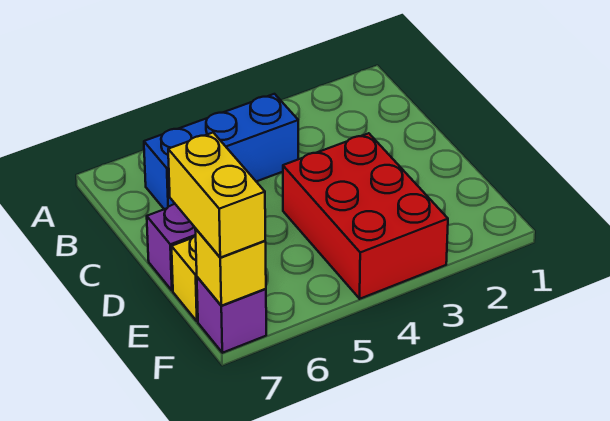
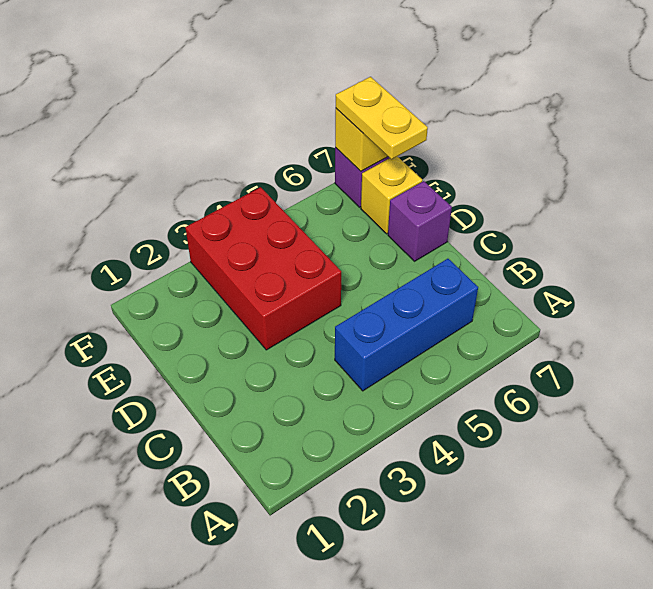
yellow brick E7:F7 level 3 -> yellow plate E7:F7 level 3

